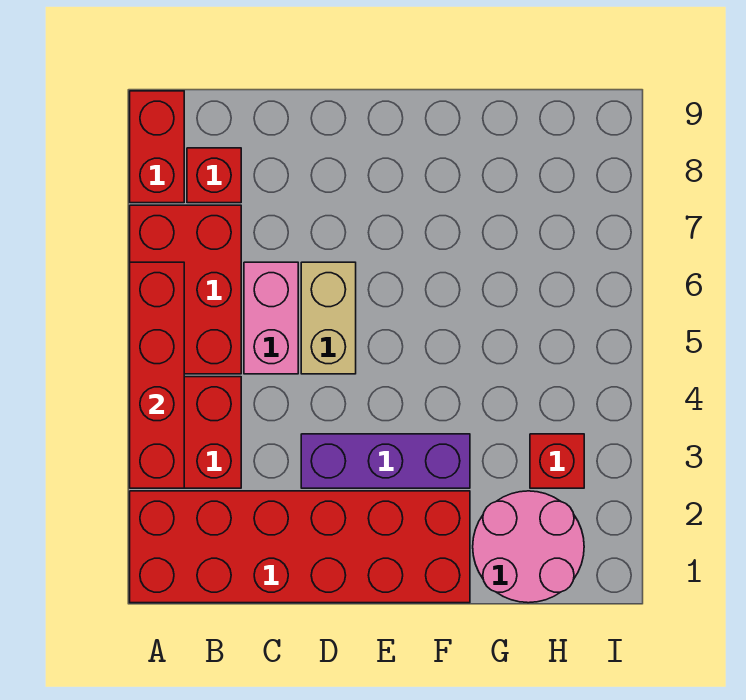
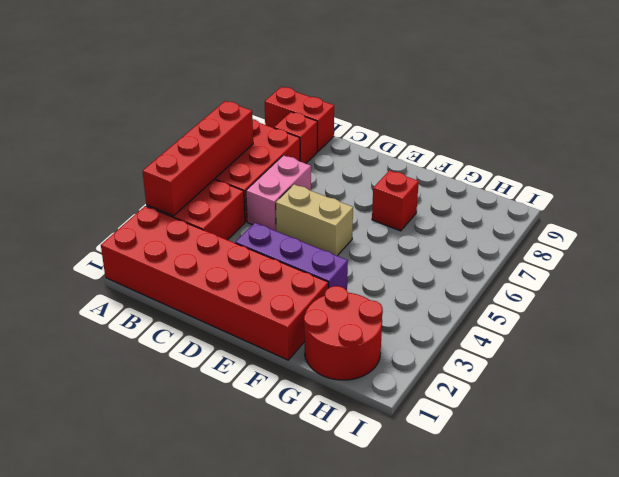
red brick A8:A9 level 1 -> red brick A9:B9 level 1
tan brick D5:D6 level 1 -> tan brick D5:E5 level 1
pink round brick G1:H2 level 1 -> red round brick G1:H2 level 1
red brick H3 level 1 -> red brick F7 level 1

